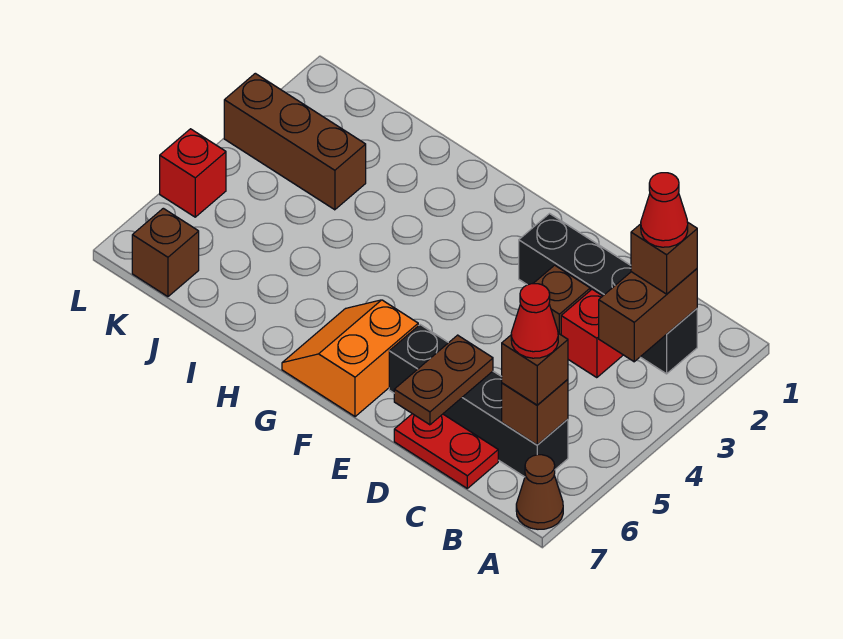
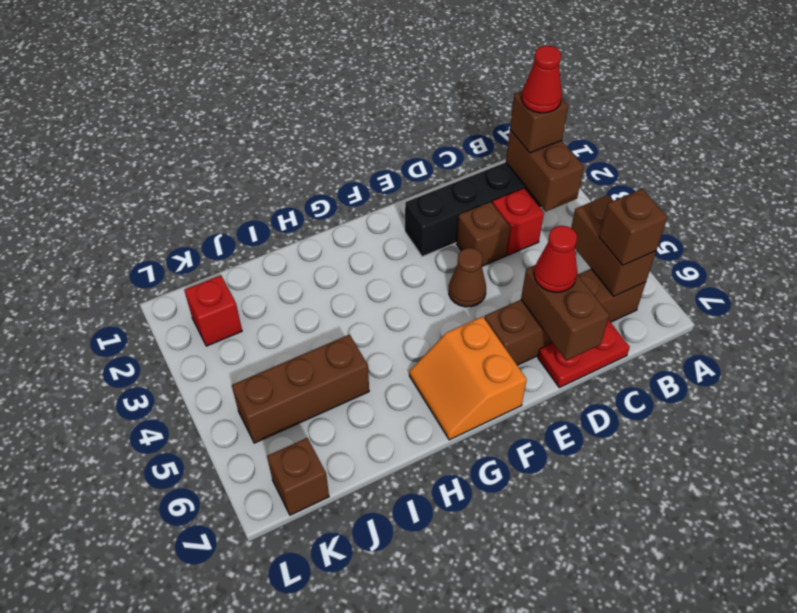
brown cone A7 level 1 -> brown cone E4 level 1
black brick B6:E6 level 1 -> brown brick B6:E6 level 1
brown brick B6 level 2 -> brown brick B5:B6 level 2
red cone B6 level 4 -> red cone D6 level 3
brown plate D6:D7 level 2 -> brown brick D6:D7 level 2
brown brick J3:L3 level 1 -> brown brick I5:K5 level 1
red brick L5 level 1 -> red brick K2 level 1

